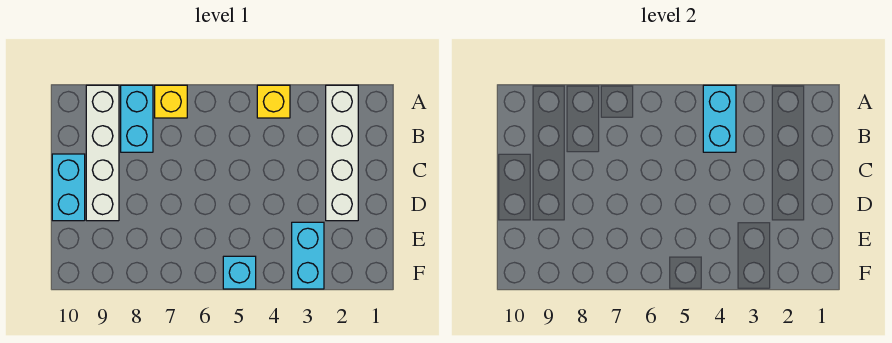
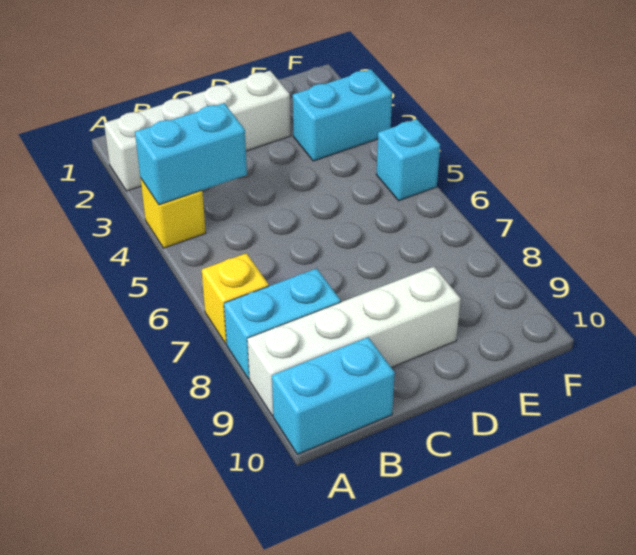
cyan brick C10:D10 level 1 -> cyan brick A10:B10 level 1

